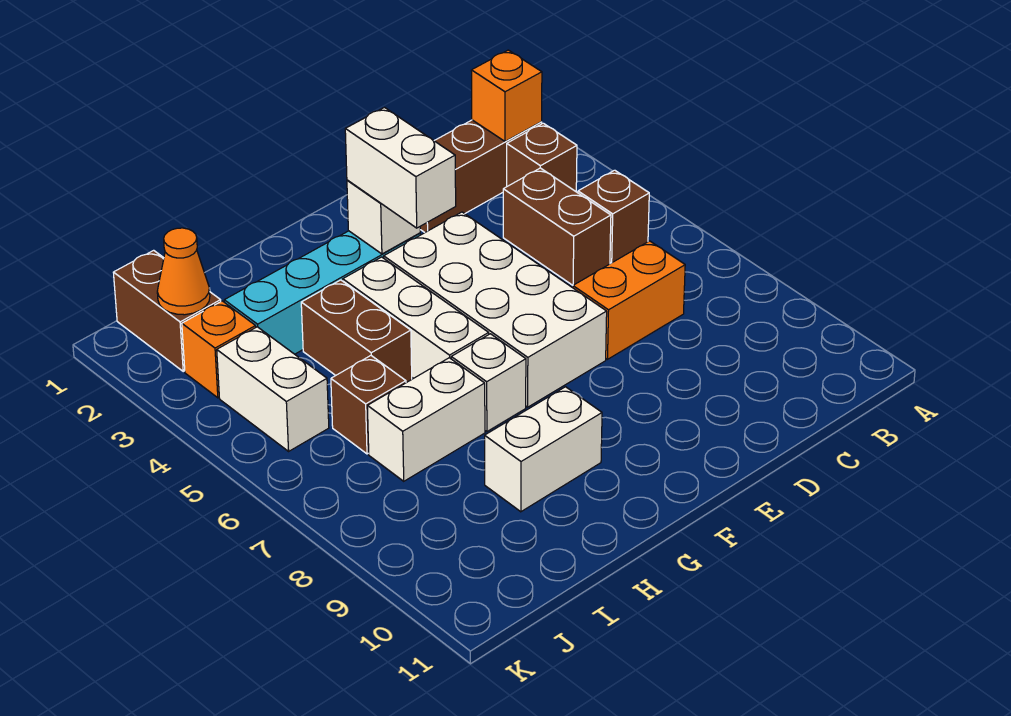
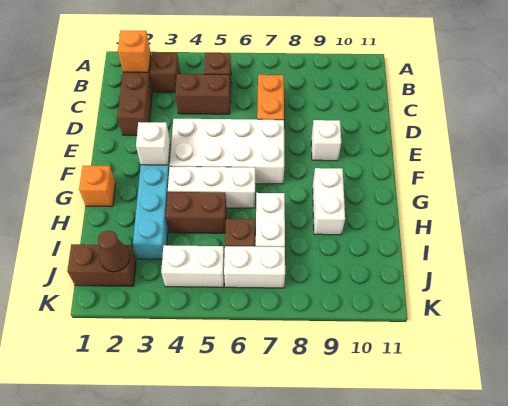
white brick F3:F4 level 3 -> white brick J6:J7 level 1
white brick G7 level 1 -> white brick E9 level 1
orange cone J2 level 2 -> brown cone J2 level 2
orange brick J3 level 1 -> orange brick G1 level 1

